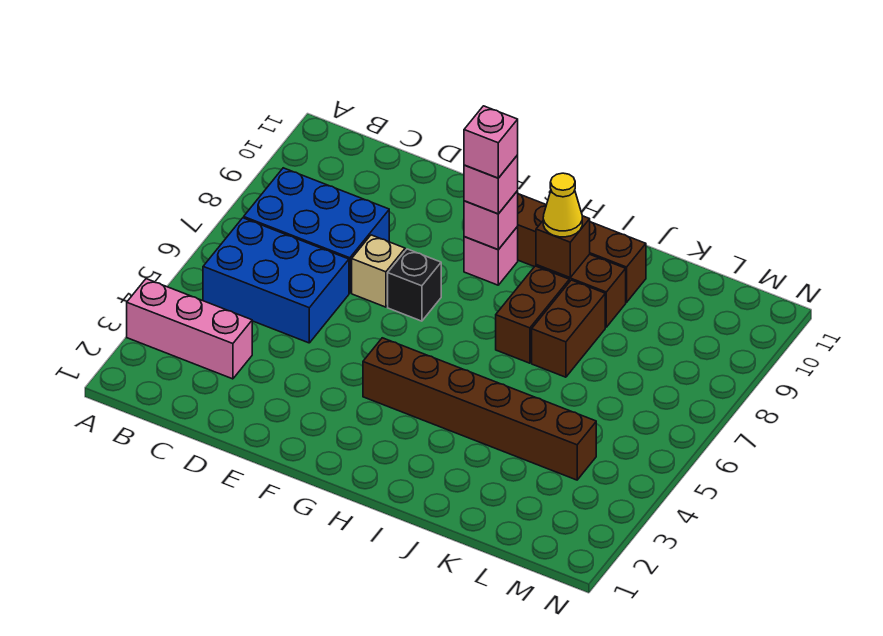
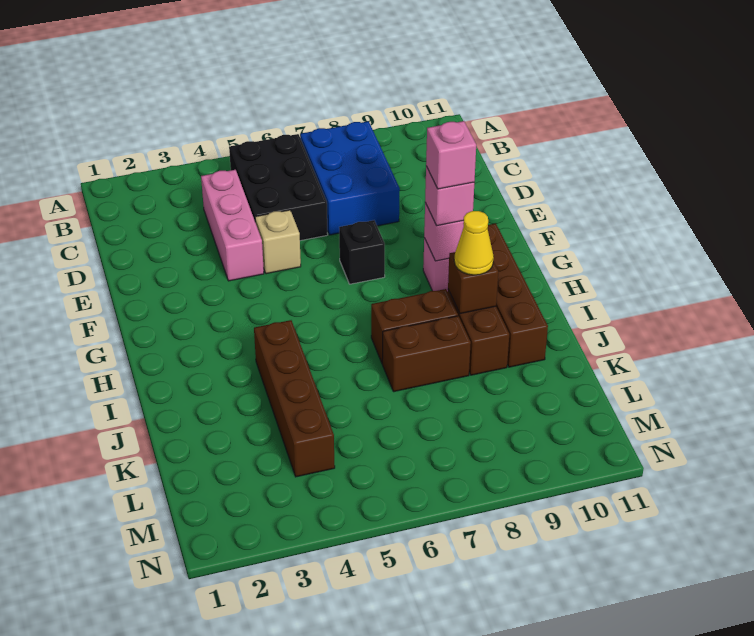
pink brick A3:C3 level 1 -> pink brick C4:E4 level 1
blue brick B5:D6 level 1 -> black brick B5:D6 level 1
tan brick E7 level 1 -> tan brick E5 level 1
brown brick G4:L4 level 1 -> brown brick I4:L4 level 1

